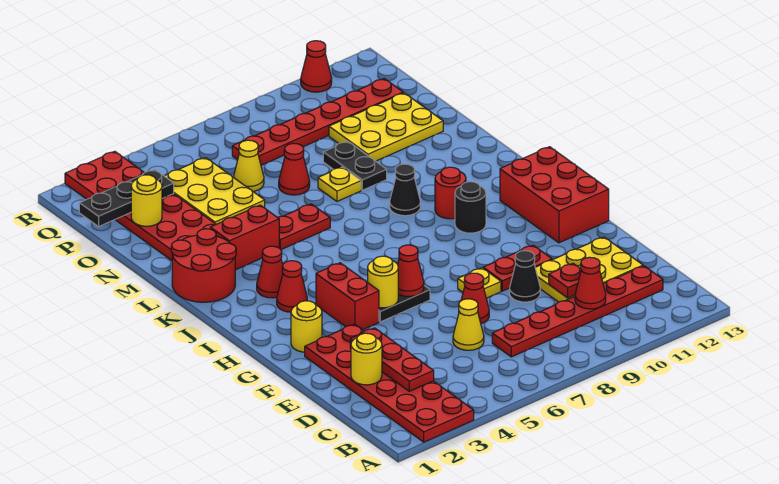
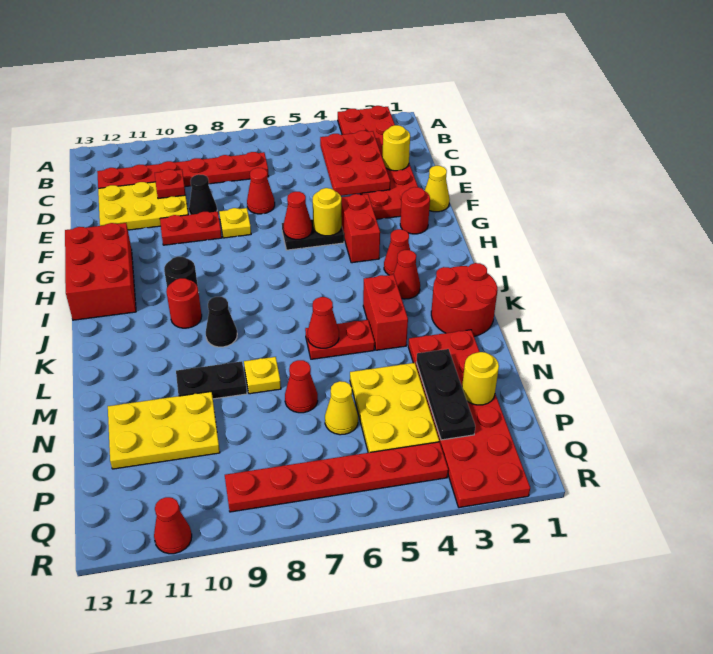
red plate C3:E3 level 2 -> red plate C3:E4 level 2
red cone C10 level 2 -> red cone L6 level 2
yellow cone D6 level 1 -> yellow cone F1 level 1
yellow round brick G2 level 1 -> red round brick G2 level 1
red brick L3:L4 level 1 -> red brick K4:L4 level 1
black plate M9:N9 level 1 -> black plate M9:M10 level 1
black plate P1:P3 level 2 -> black plate N3:P3 level 2
red plate P7:P12 level 1 -> red plate Q4:Q9 level 1

